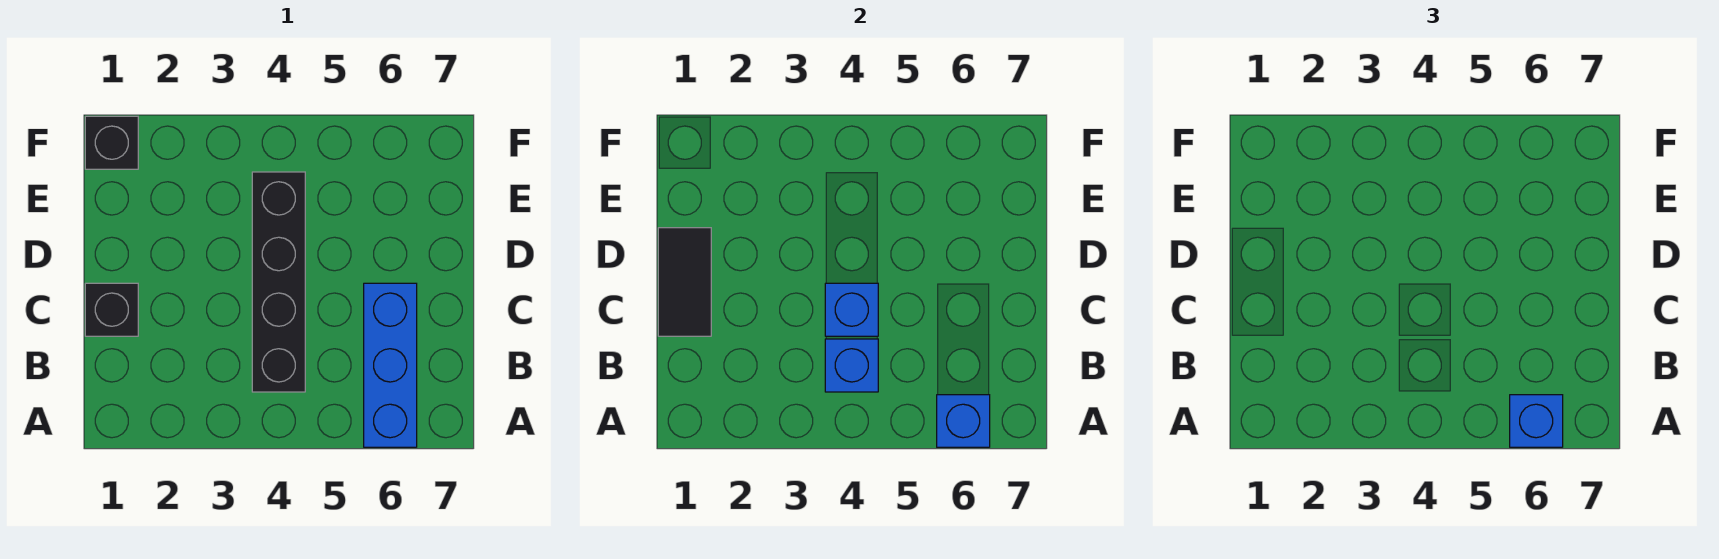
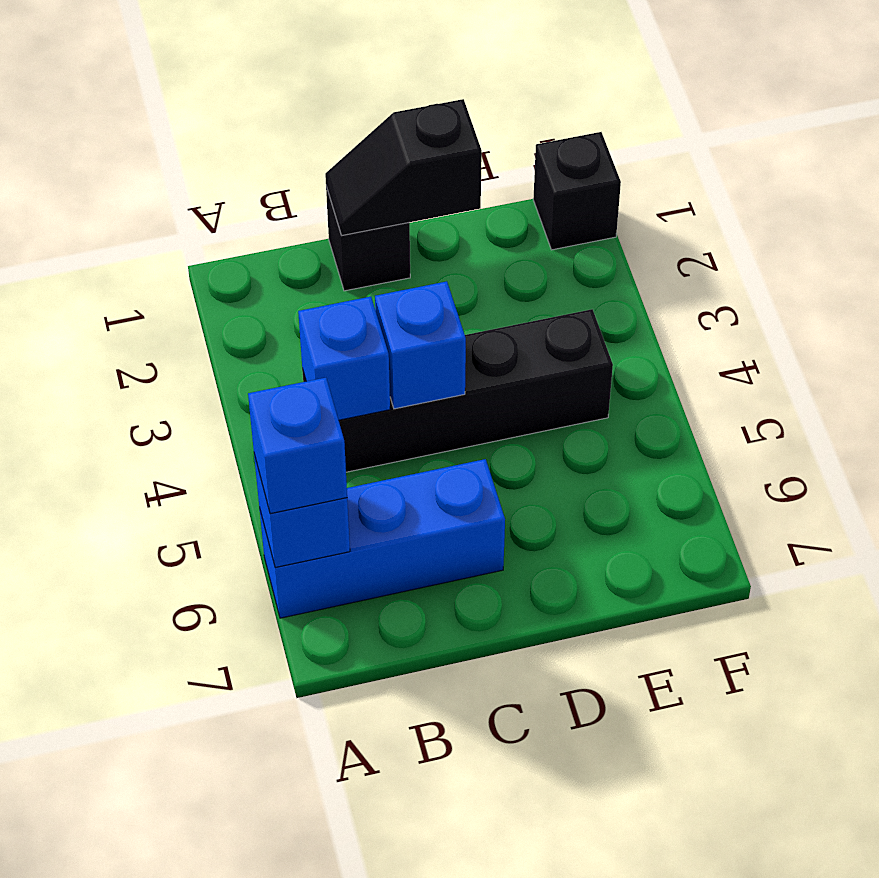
black tile C1:D1 level 2 -> black slope C1:D1 level 2 top D

